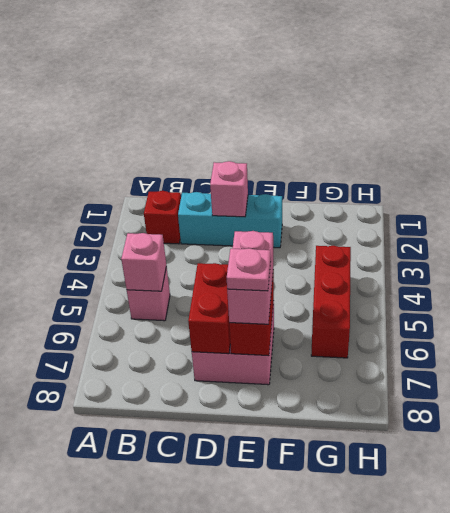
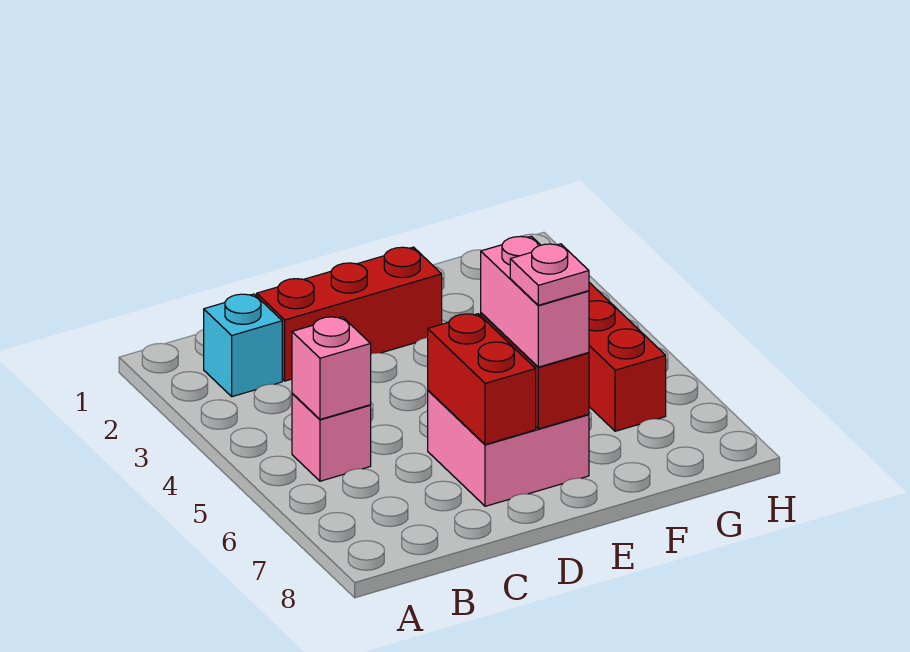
red brick B2 level 1 -> cyan brick B2 level 1
cyan brick C2:E2 level 1 -> red brick C2:E2 level 1
pink brick D2 level 2 -> none

